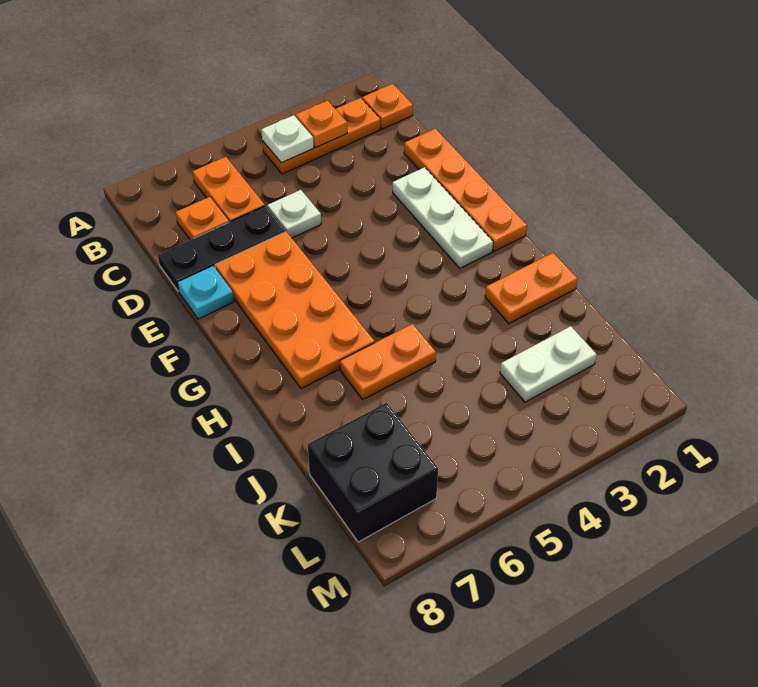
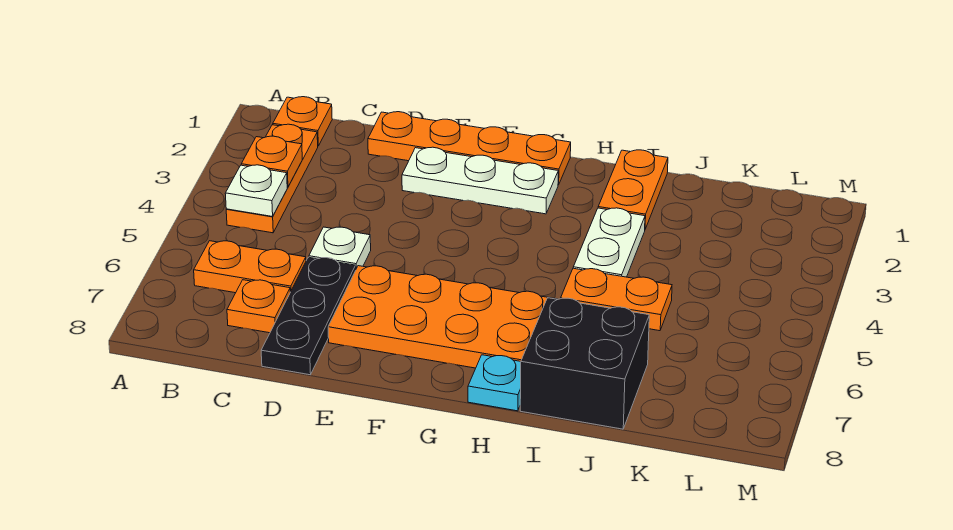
cyan plate E8 level 1 -> cyan plate H8 level 1
orange plate I5:I6 level 1 -> orange plate I5:J5 level 1
white plate K2:K3 level 1 -> white plate I3:I4 level 1
black brick K7:L8 level 1 -> black brick I7:J8 level 1

